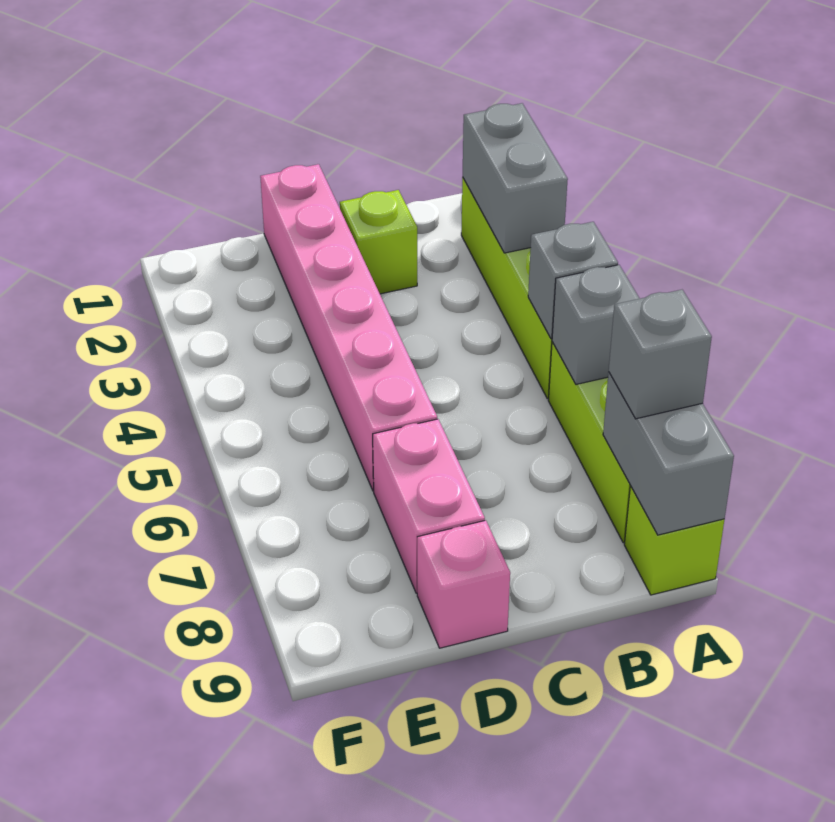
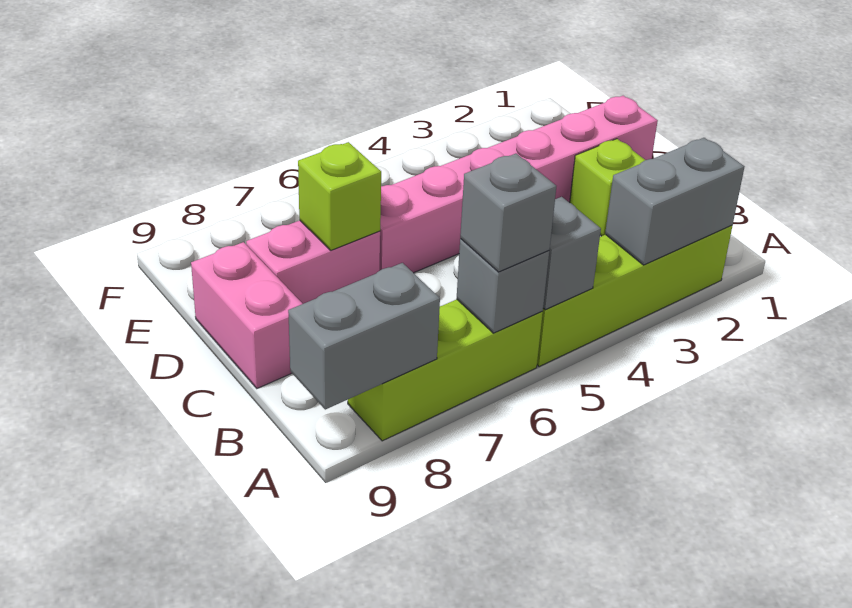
grey brick A8 level 3 -> grey brick A6 level 3
lime brick A9 level 1 -> lime brick D7 level 2
pink brick D9 level 1 -> pink brick C9:D9 level 1

